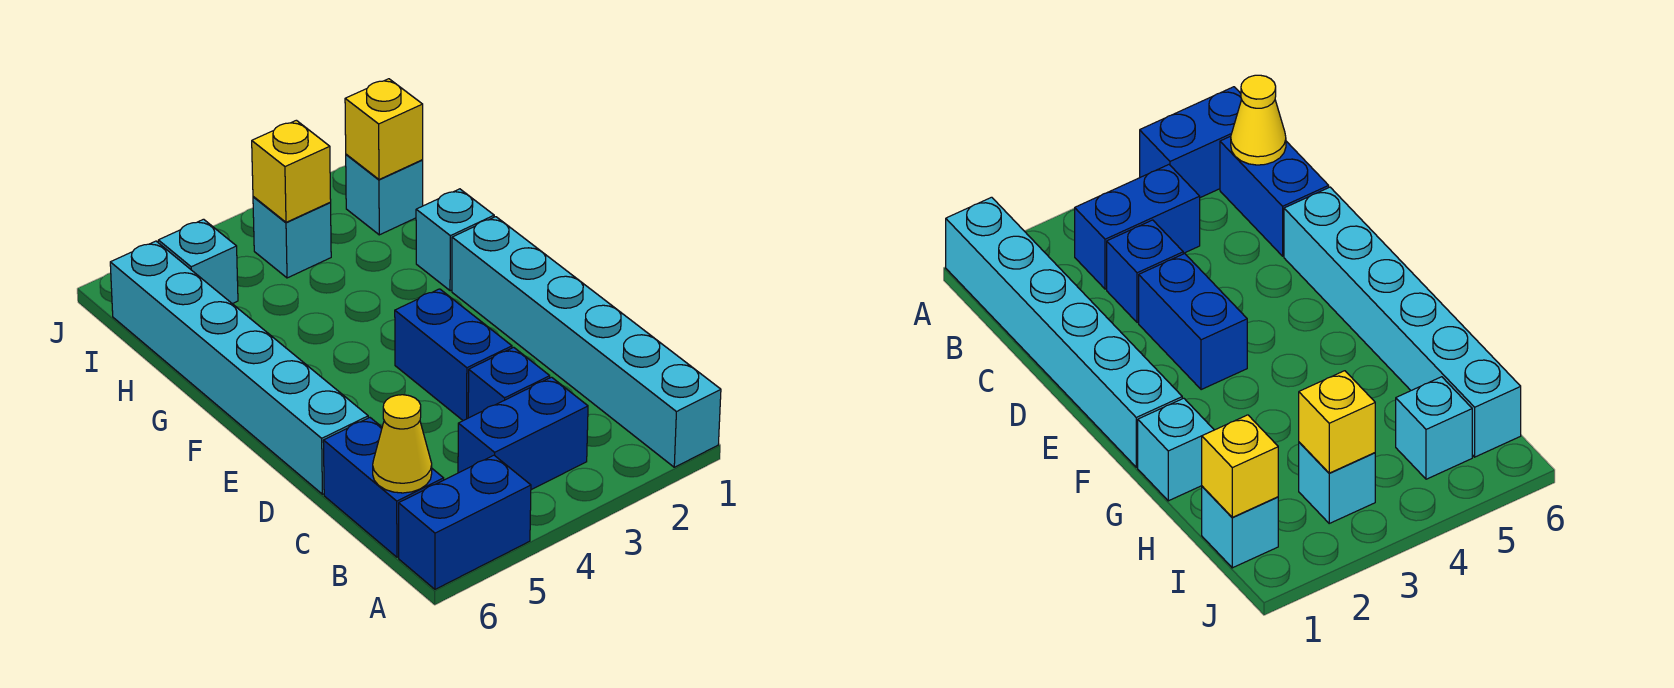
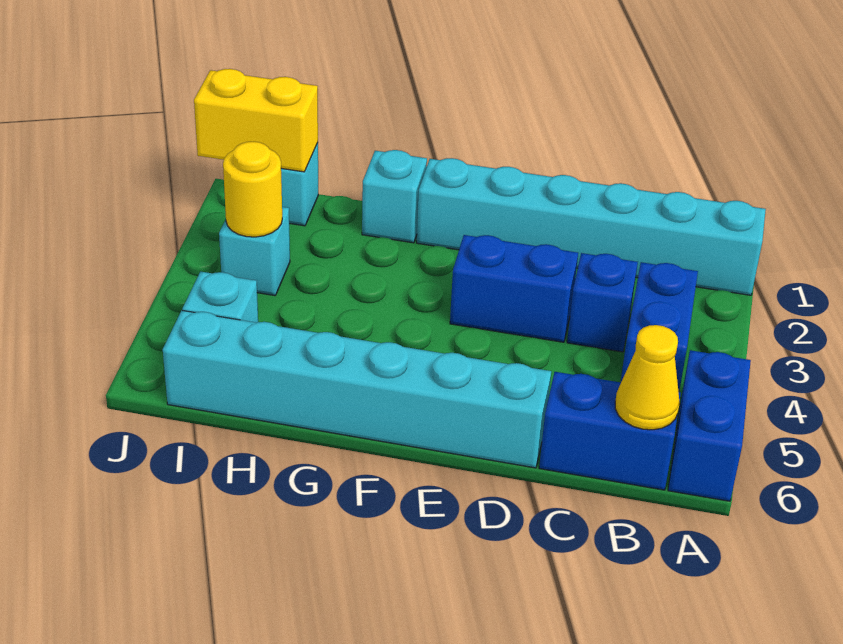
yellow brick I1 level 2 -> yellow brick I1:J1 level 2
yellow brick I3 level 2 -> yellow round brick I3 level 2

